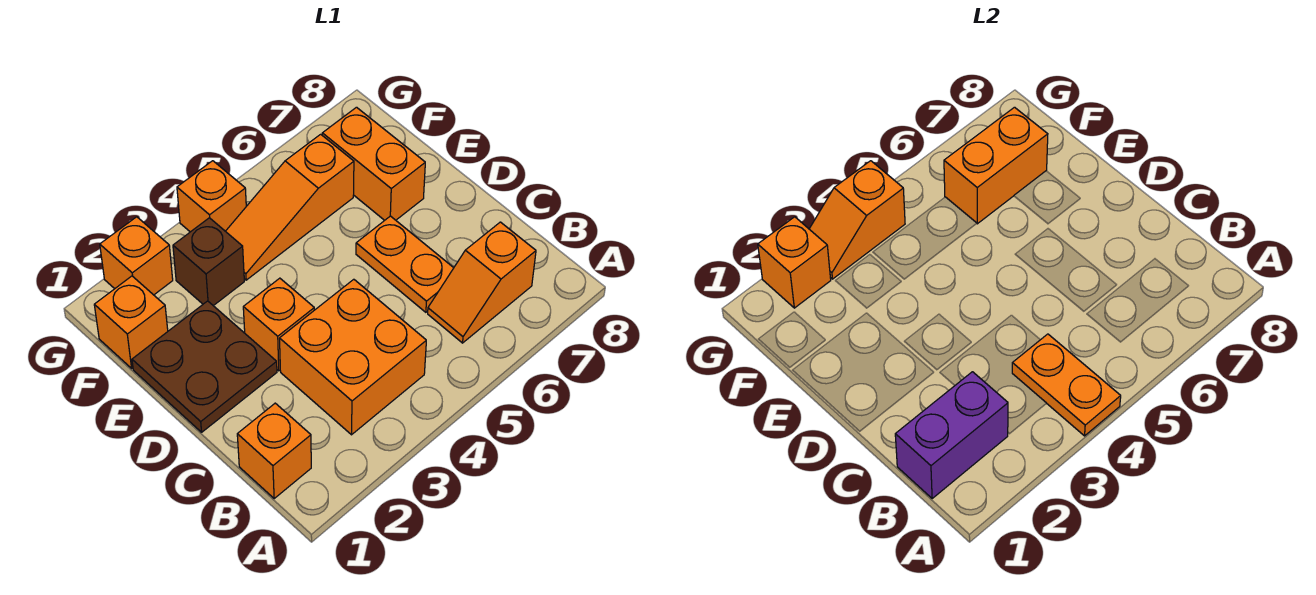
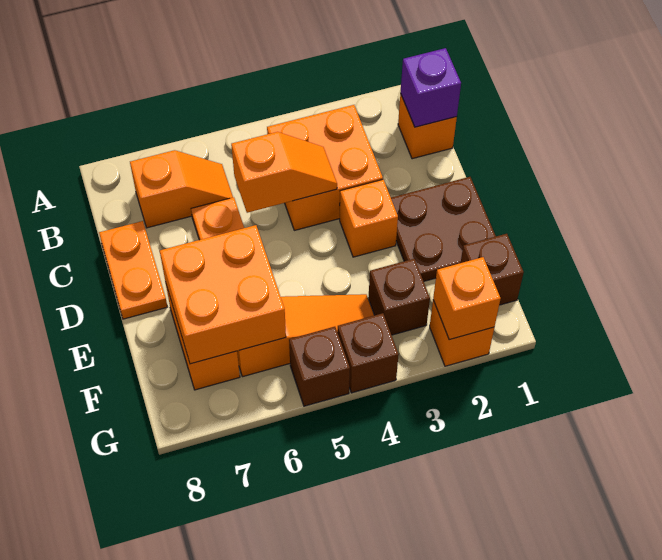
orange plate A4:B4 level 2 -> orange plate C8:D8 level 1
purple brick B1:B2 level 2 -> purple brick B1 level 2
orange brick F1 level 1 -> brown brick F1 level 1
orange brick F6:F7 level 2 -> orange brick E6:F7 level 2
orange slope G3:G4 level 2 top 4 -> orange slope C4:C5 level 2 top 5
orange brick G4 level 1 -> brown brick G4 level 1
none -> brown brick G5 level 1

